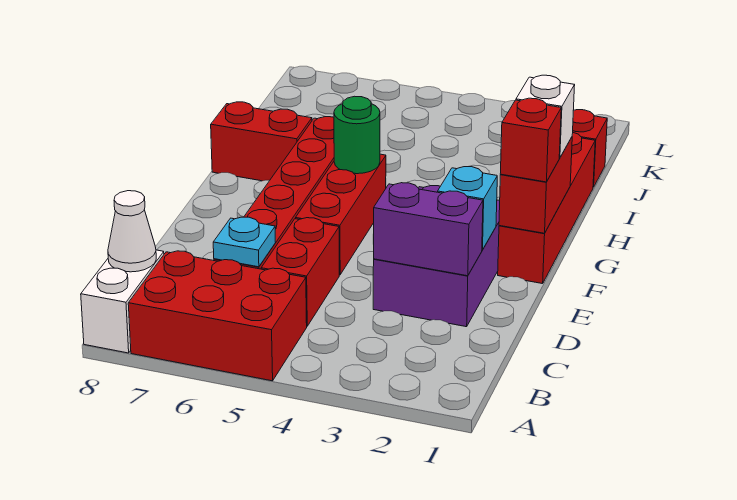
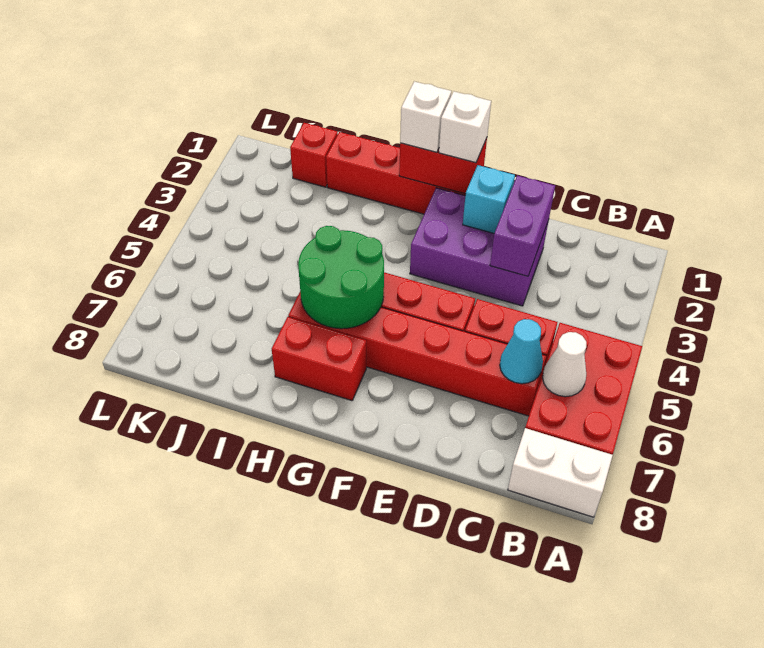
white cone B8 level 2 -> white cone B6 level 2
cyan plate C6 level 2 -> cyan cone C6 level 2
red brick F1 level 3 -> white brick F1 level 3
green round brick G5 level 2 -> green round brick G5:H6 level 2
red brick H7:H8 level 1 -> red brick G7:H7 level 1

